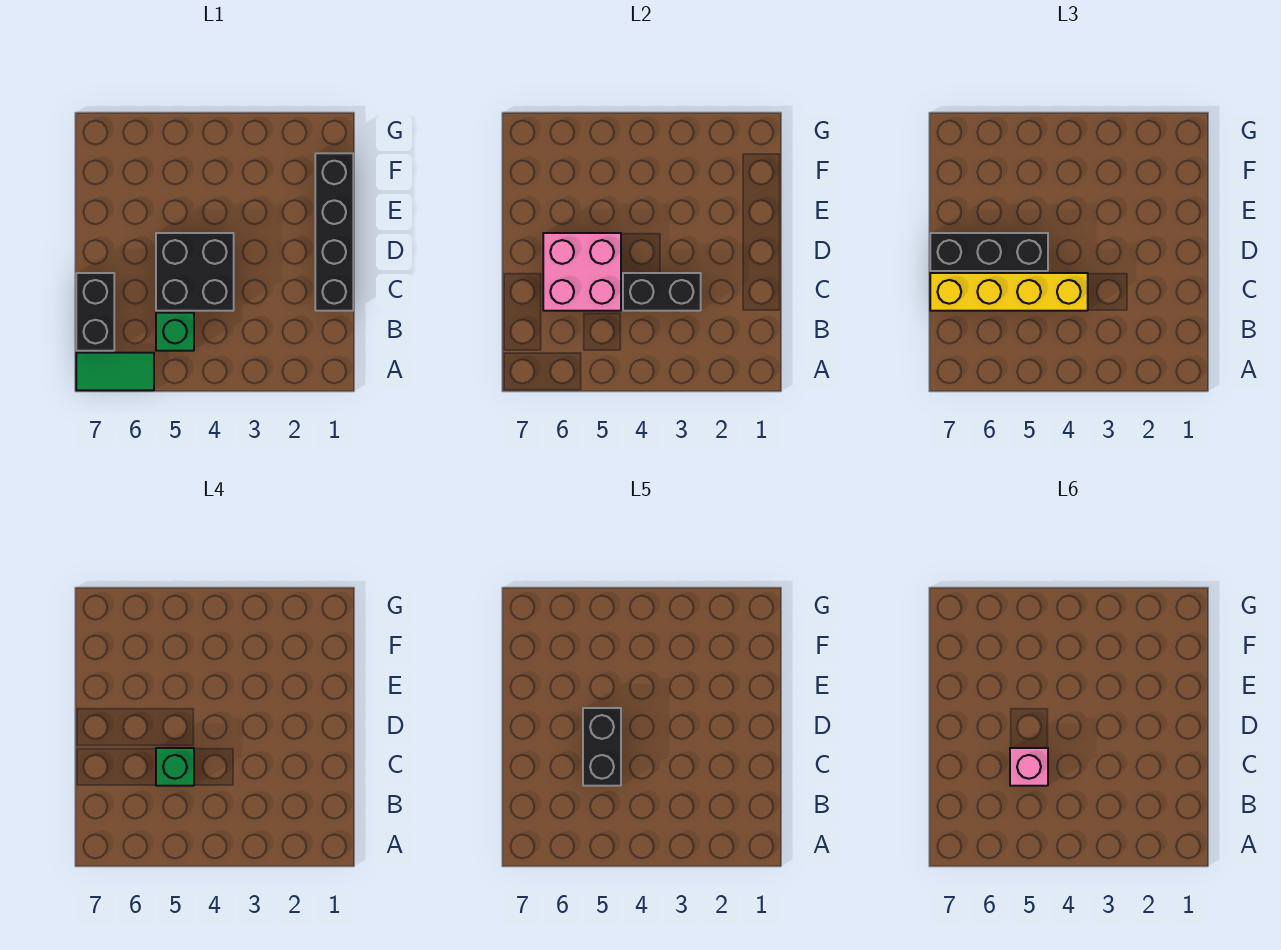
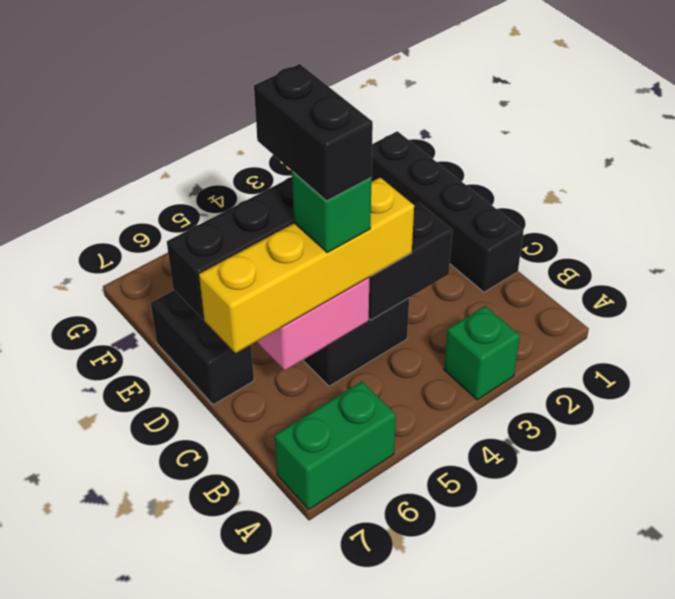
green tile A6:A7 level 1 -> green brick A6:A7 level 1
green brick B5 level 1 -> green brick A3 level 1
black brick B7:C7 level 1 -> black brick D7:E7 level 1
pink brick C5 level 6 -> none

